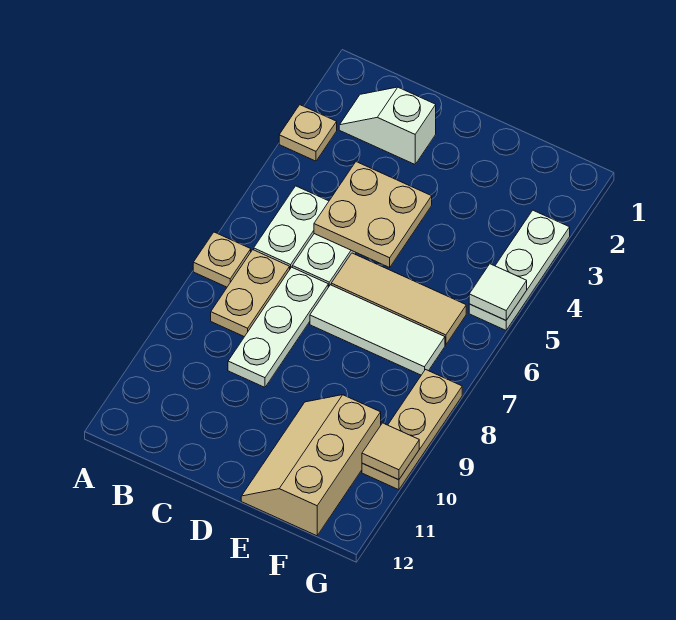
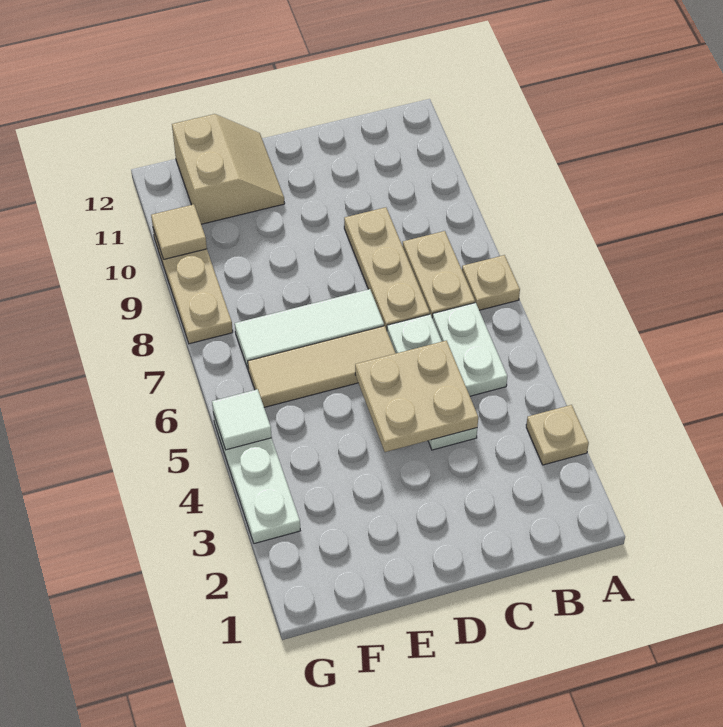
white slope B2:C2 level 1 top C -> none
white plate C7:C9 level 1 -> tan plate C7:C9 level 1
tan slope E10:F12 level 1 top F -> tan slope E11:F12 level 1 top F

